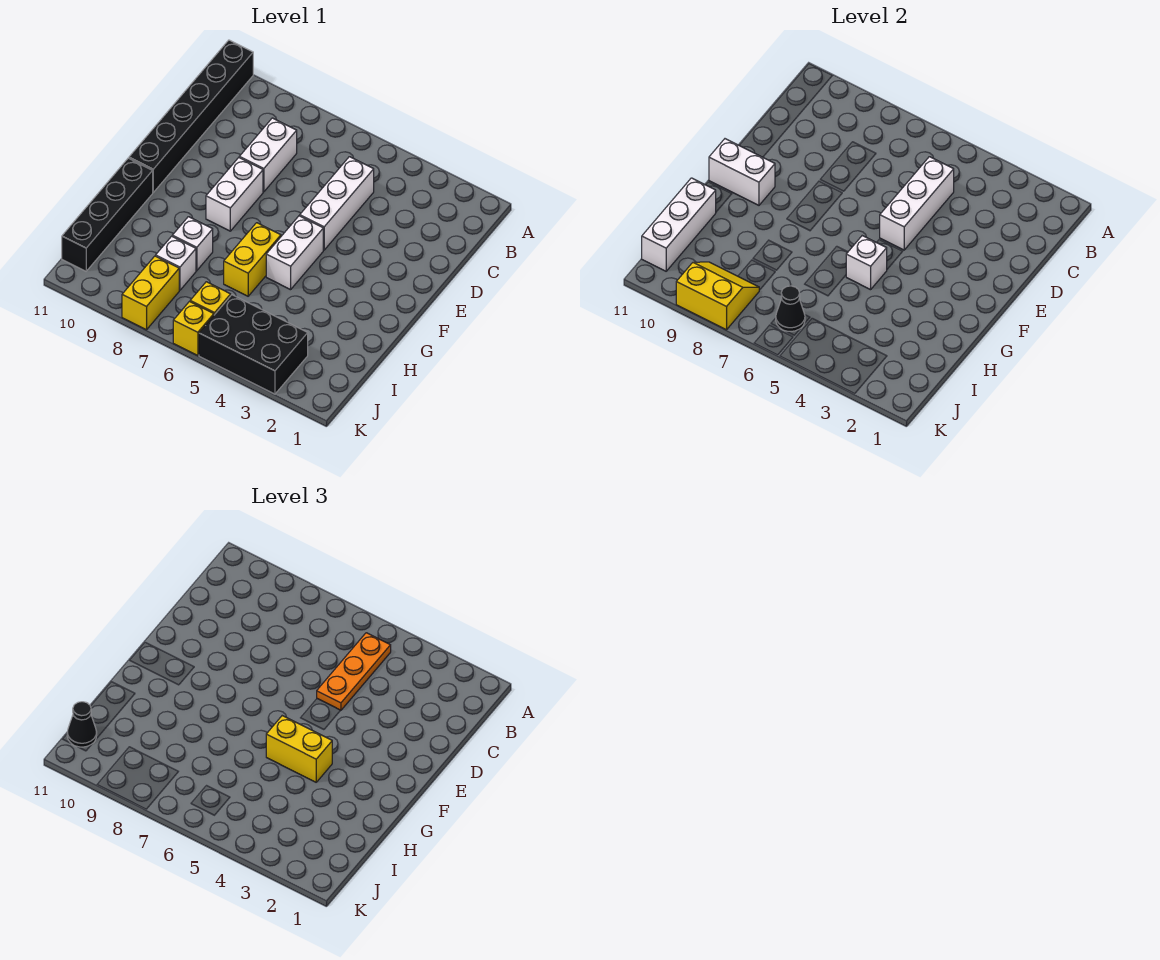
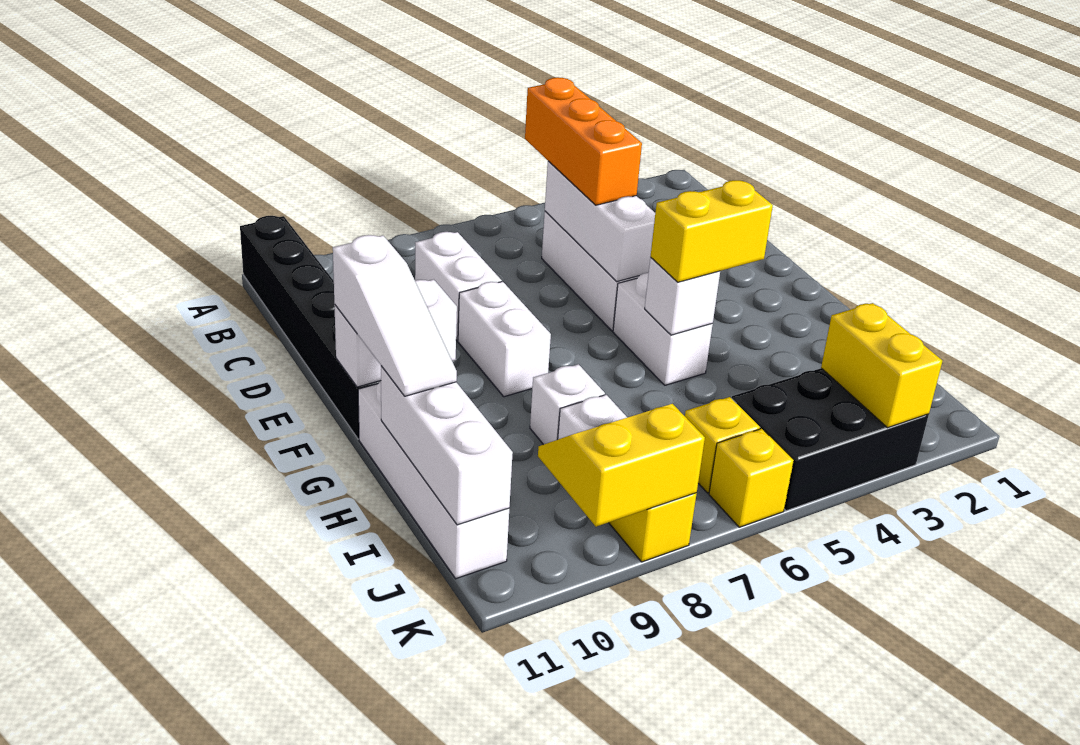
orange plate B5:D5 level 3 -> orange brick B5:D5 level 3
none -> white slope F11:H11 level 3 top F
yellow brick G6:H6 level 1 -> yellow brick J3:K3 level 2
black brick G11:J11 level 1 -> white brick G11:J11 level 1
black cone J6 level 2 -> none
black cone J11 level 3 -> none

